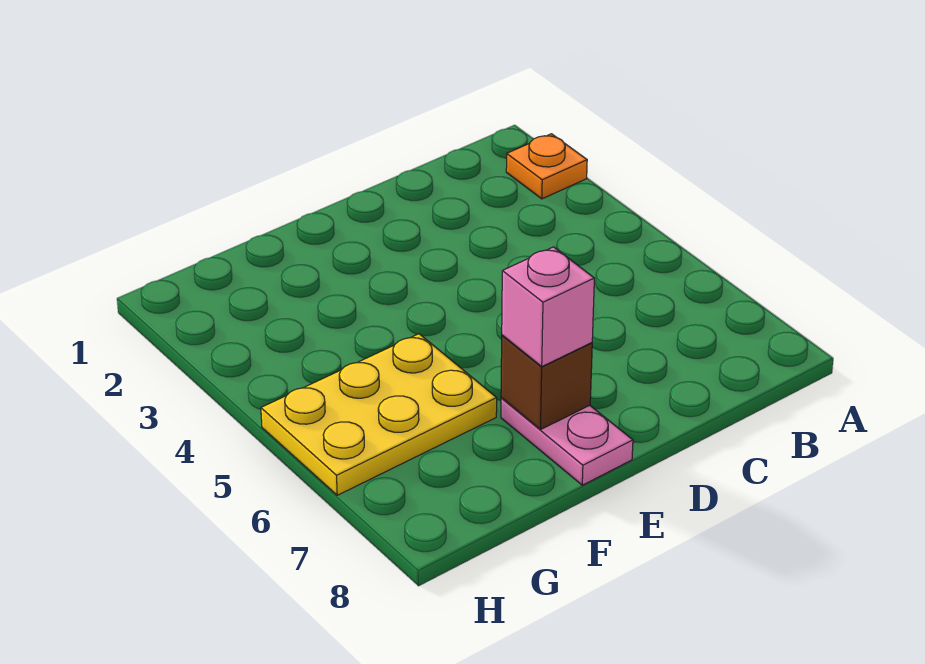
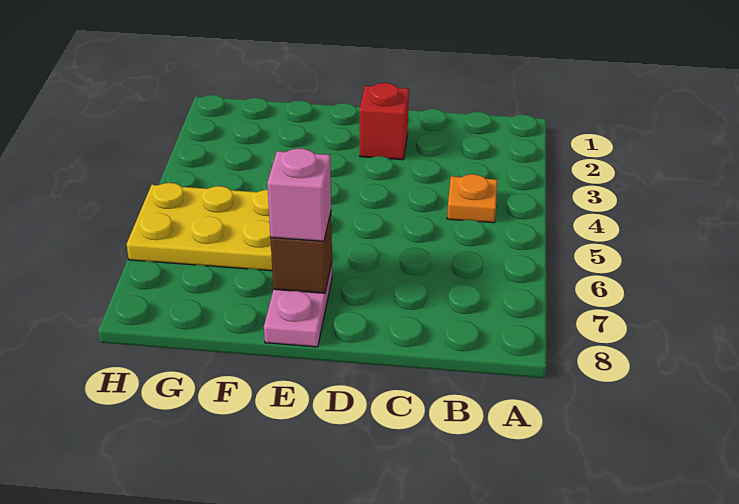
orange plate A2 level 1 -> orange plate B4 level 1
none -> red brick D2 level 1

